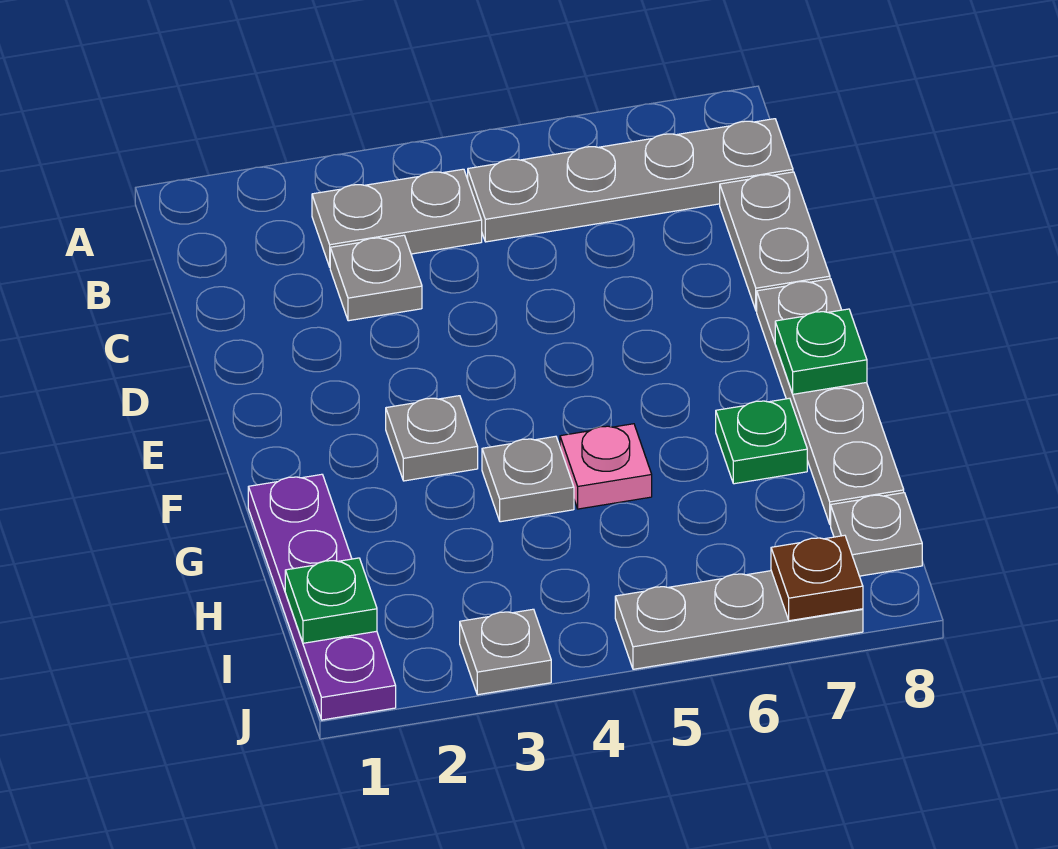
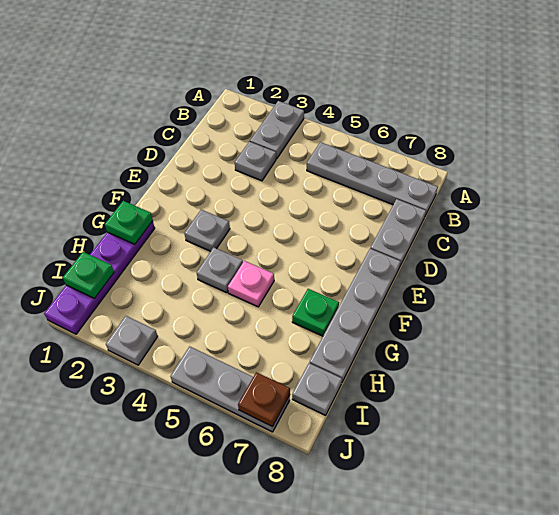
grey plate B3:B4 level 1 -> grey plate A3:B3 level 1
green plate F8 level 2 -> green plate G1 level 2

